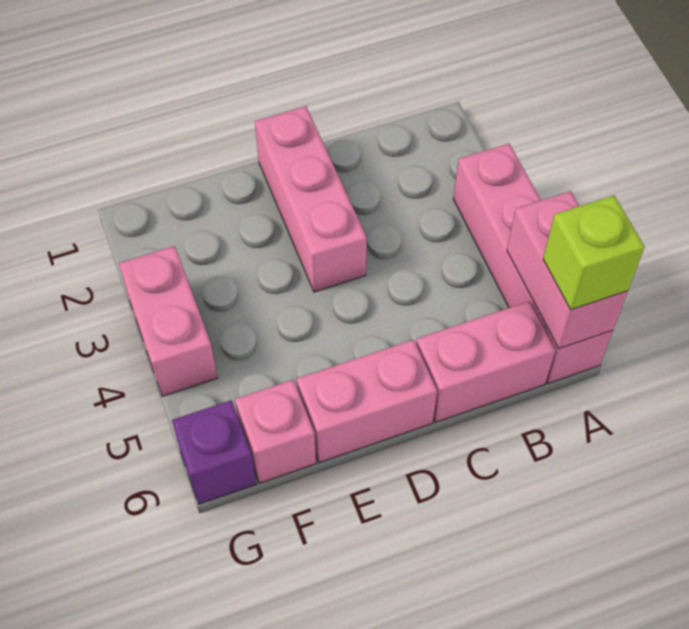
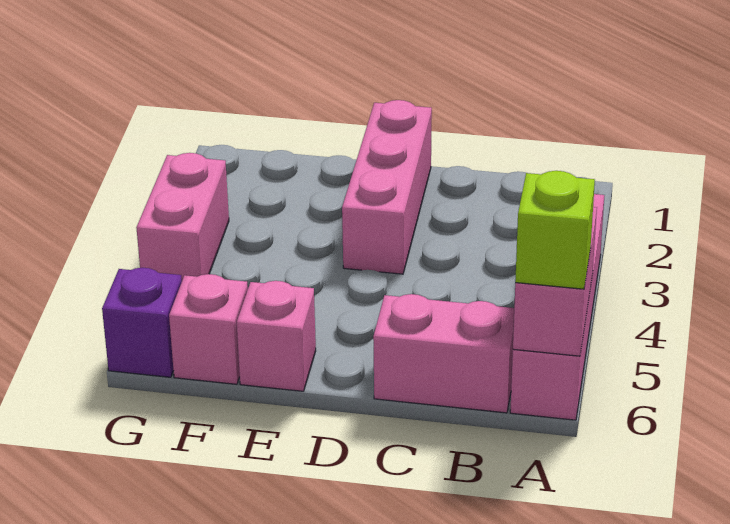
pink brick D6:E6 level 1 -> pink brick E6 level 1

